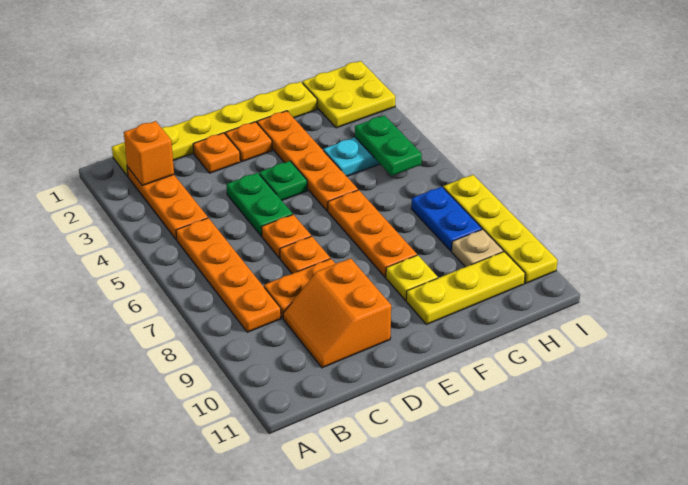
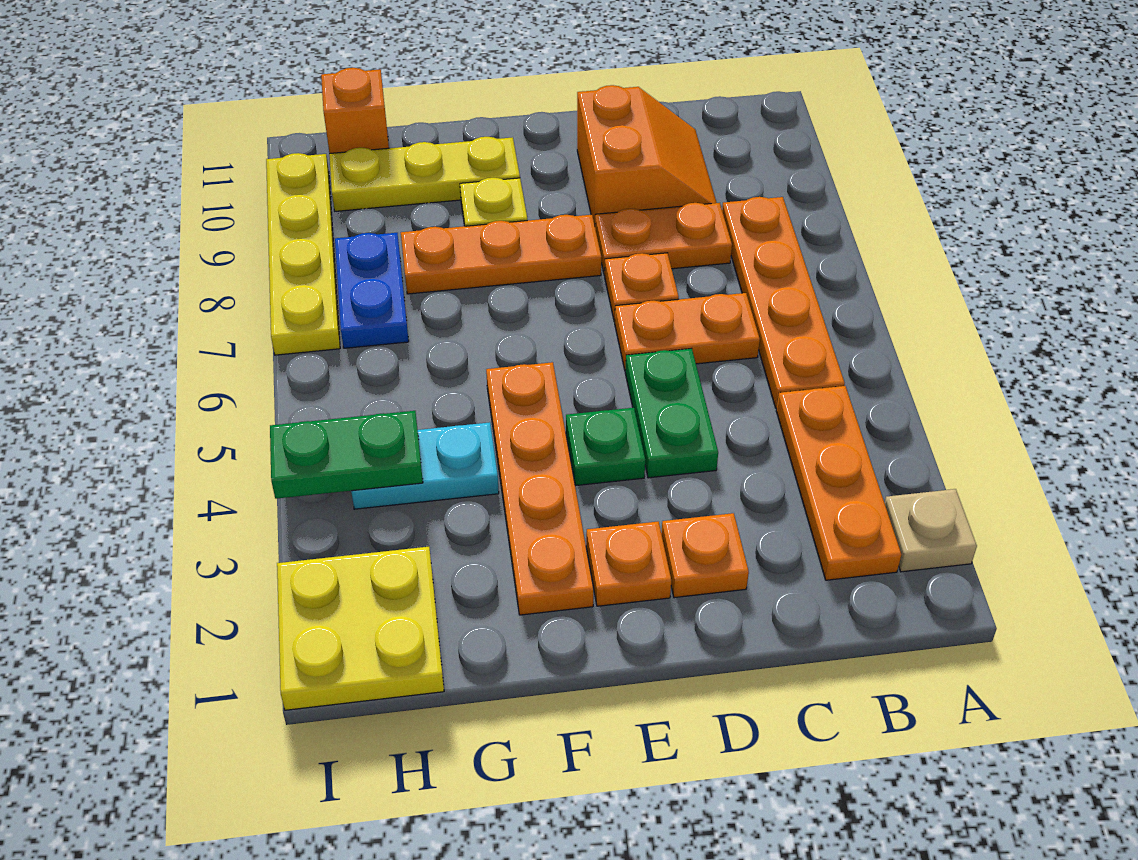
yellow plate B1:G1 level 1 -> none
orange brick B2 level 2 -> orange brick H11 level 1
orange plate D6 level 1 -> orange plate C6:D6 level 1
orange plate F6:F8 level 1 -> orange plate E8:G8 level 1
green plate H4:H5 level 2 -> green plate H4:I4 level 2
tan plate H9 level 1 -> tan plate A2 level 1

